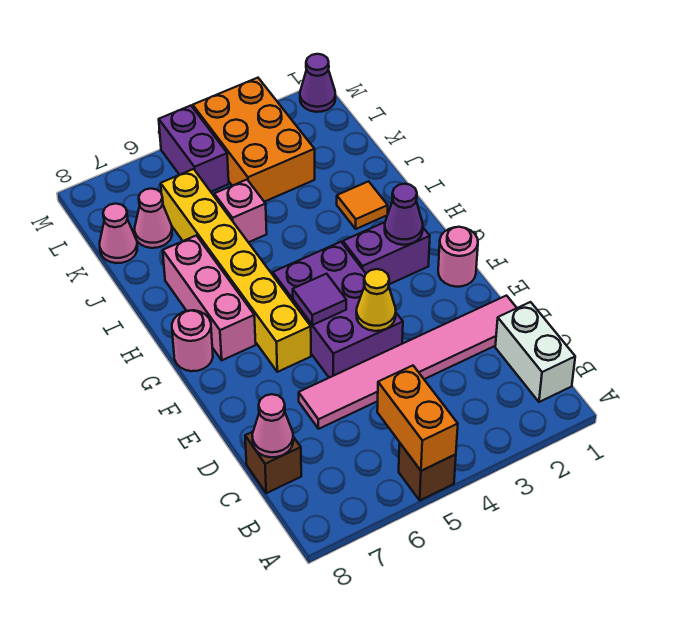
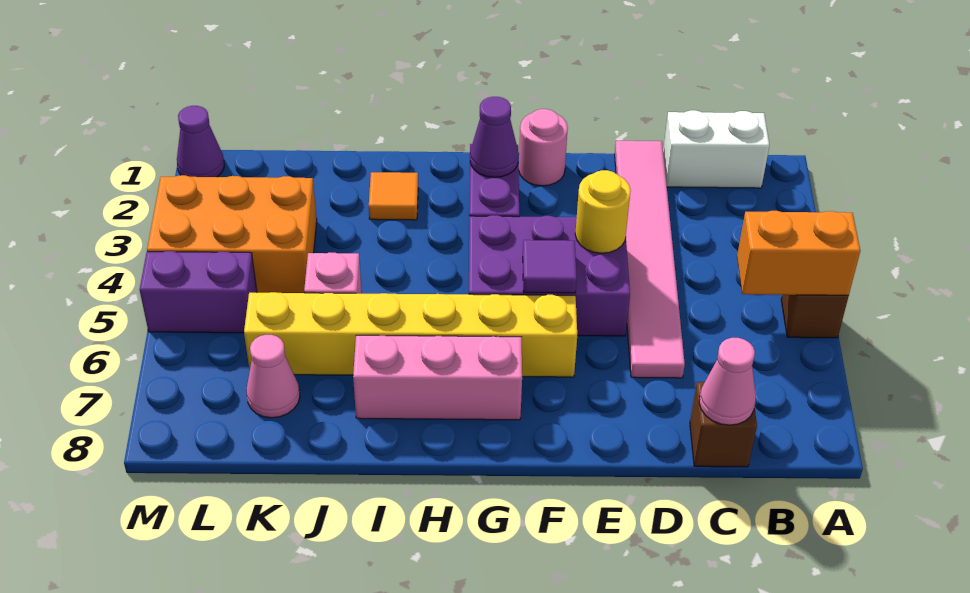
yellow cone E4 level 2 -> yellow round brick E4 level 2
pink round brick G8 level 1 -> none
pink cone K8 level 1 -> none

